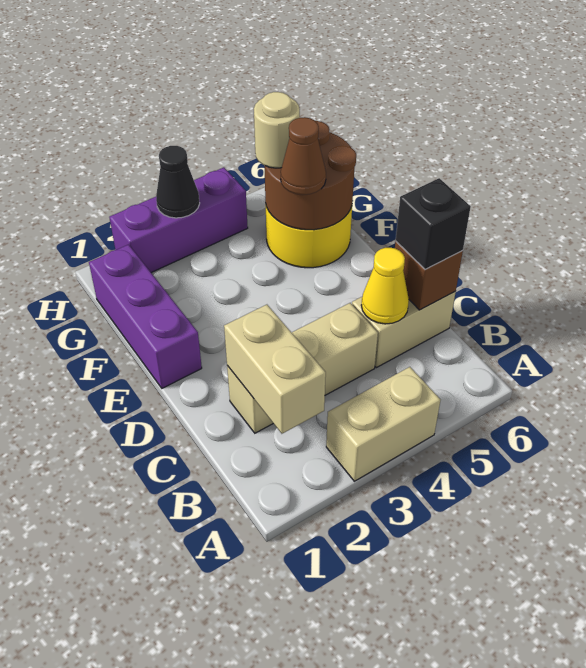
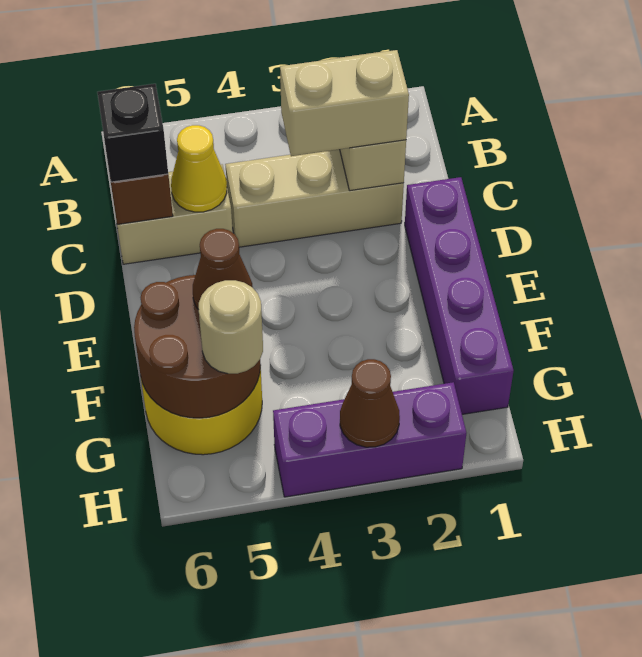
tan brick A3:A4 level 1 -> tan brick C2:C3 level 3
purple brick E1:G1 level 1 -> purple brick D1:G1 level 1
black cone H3 level 2 -> brown cone H3 level 2

